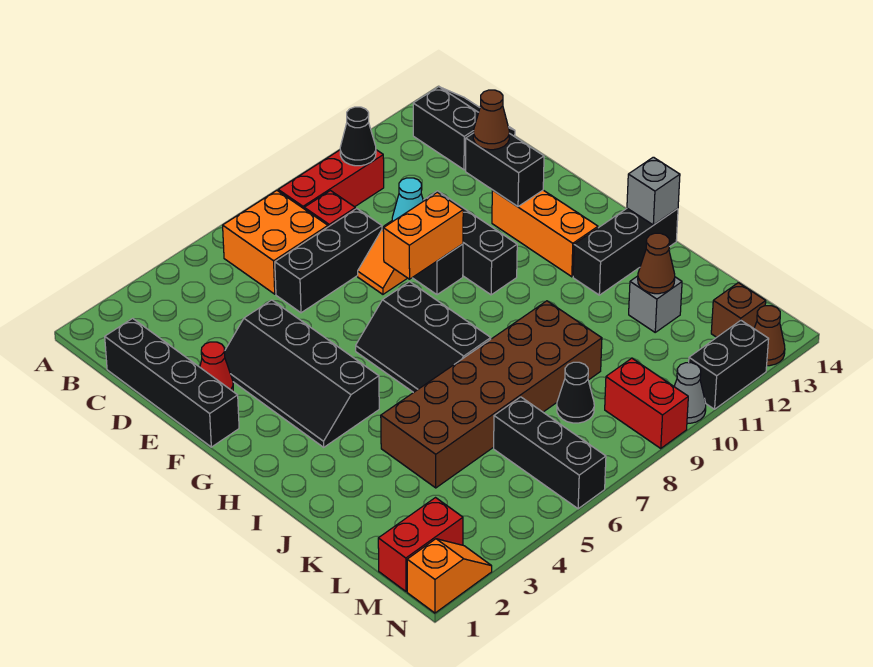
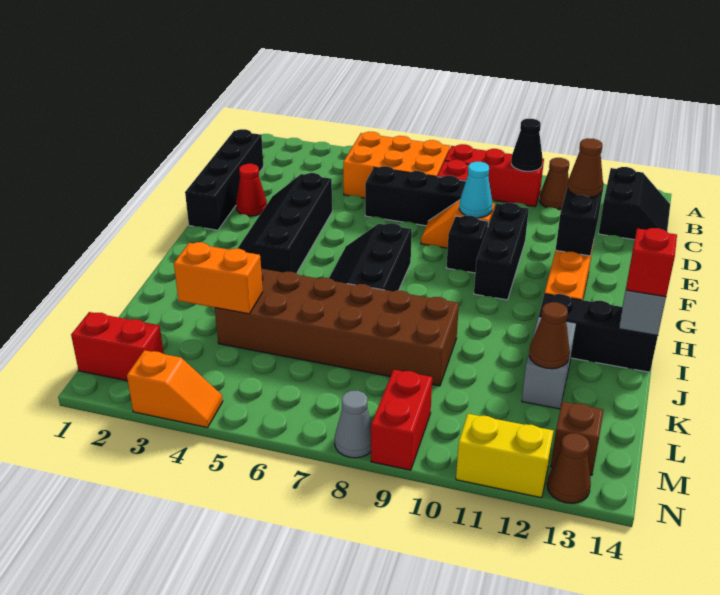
orange brick B6:C7 level 1 -> orange brick B5:C7 level 1
none -> brown cone B11 level 1
orange brick F8:F9 level 2 -> orange brick K3:K4 level 2
none -> red brick I14 level 3
grey brick K12 level 1 -> grey brick J12:K12 level 1
black brick L6:N6 level 1 -> none
black cone L8 level 1 -> none
orange slope N1:N2 level 1 top 1 -> orange slope N3:N4 level 1 top 3
grey cone N10 level 1 -> grey cone N8 level 1
black brick N11:N12 level 1 -> yellow brick N11:N12 level 1

